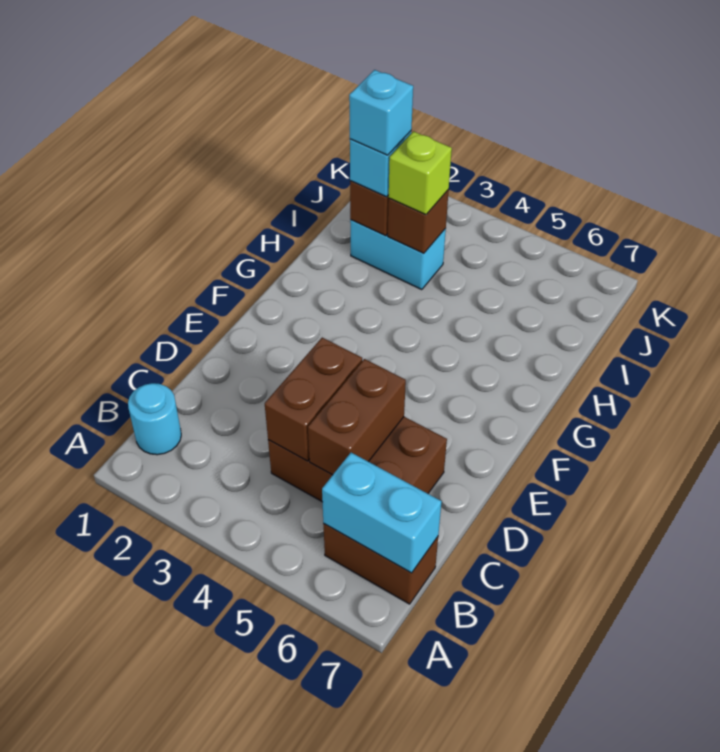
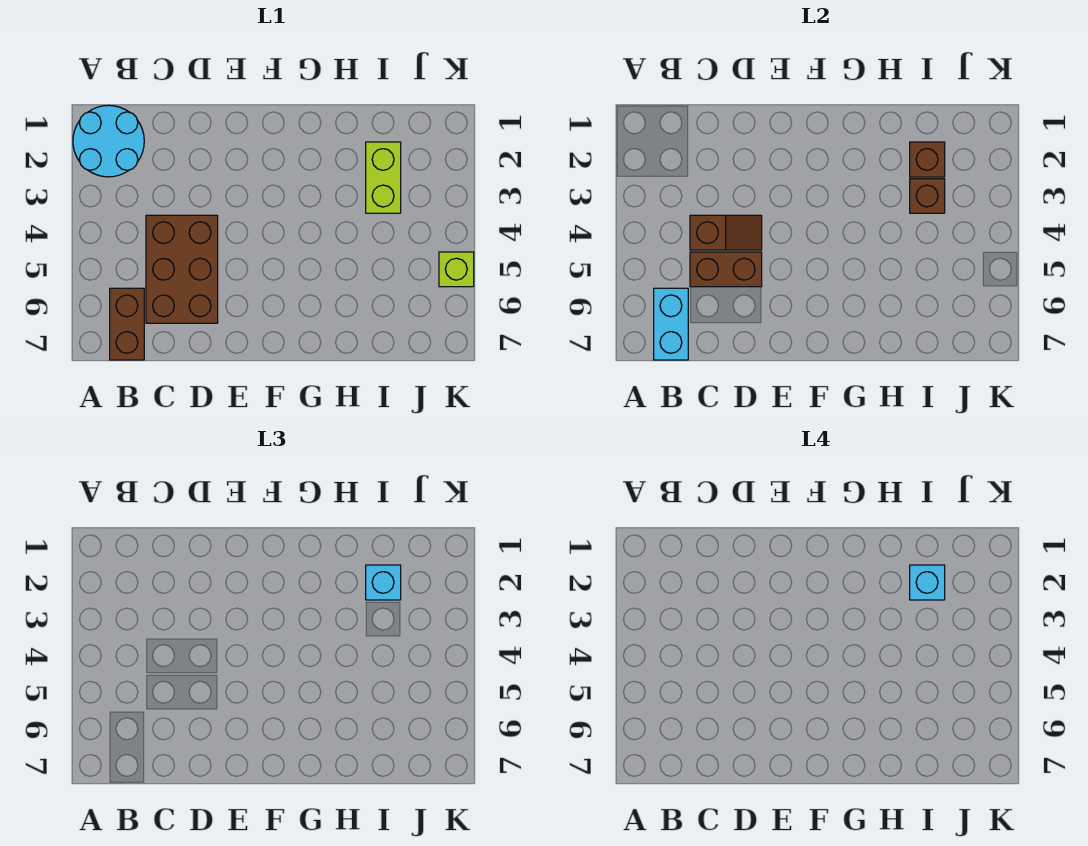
cyan round brick B1 level 1 -> cyan round brick A1:B2 level 1
brown brick C4:D4 level 2 -> brown slope C4:D4 level 2 top C
cyan brick I2:I3 level 1 -> lime brick I2:I3 level 1
lime brick I3 level 3 -> lime brick K5 level 1

